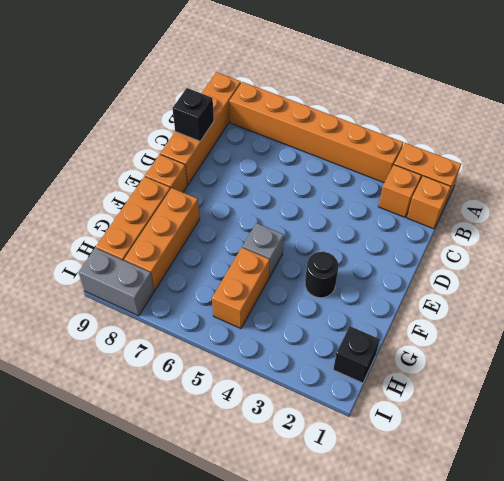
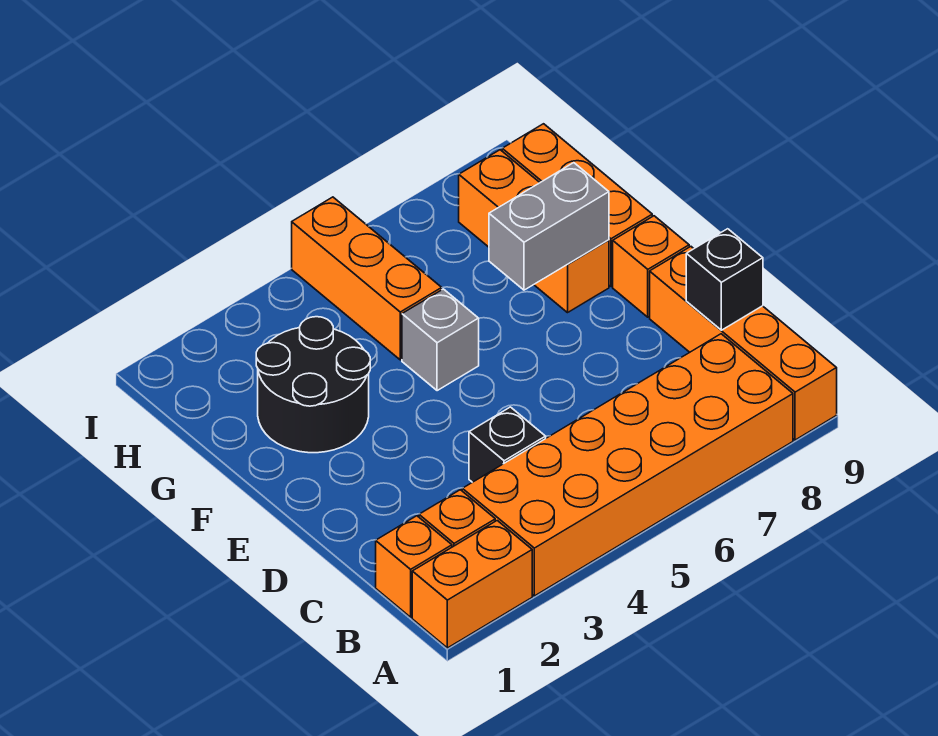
orange brick A3:A8 level 1 -> orange brick A3:B8 level 1
black round brick F3 level 1 -> black round brick F2:G3 level 1
orange brick G5:H5 level 1 -> orange brick G5:I5 level 1
black brick H1 level 1 -> black brick C4 level 1
grey brick I8:I9 level 1 -> grey brick F7:F8 level 2

